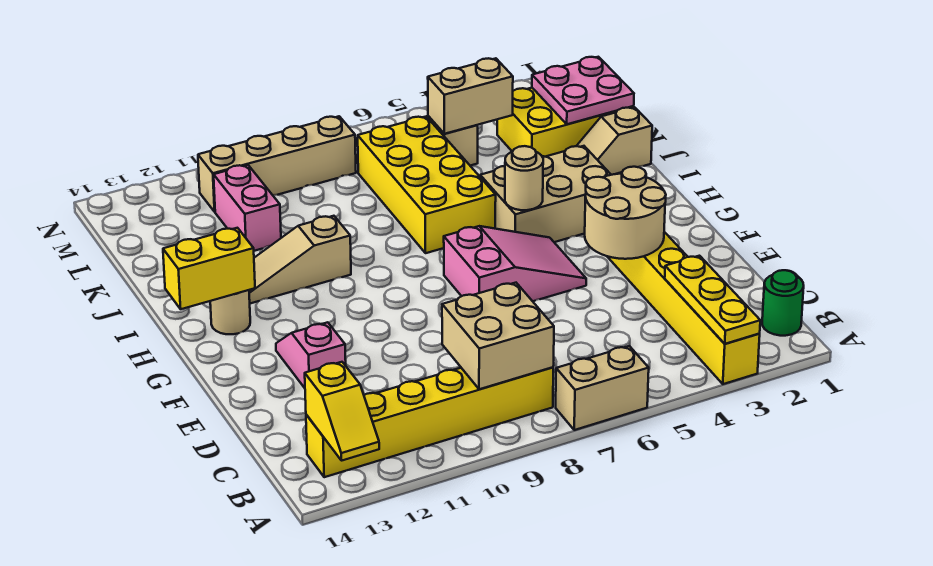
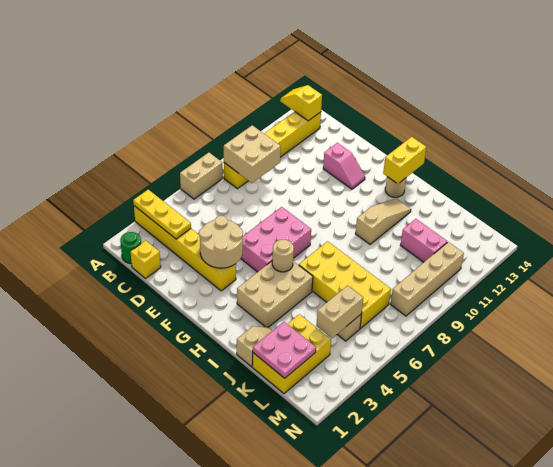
none -> yellow brick C1 level 1
pink slope F5:G7 level 1 top 7 -> pink brick F5:G7 level 1

